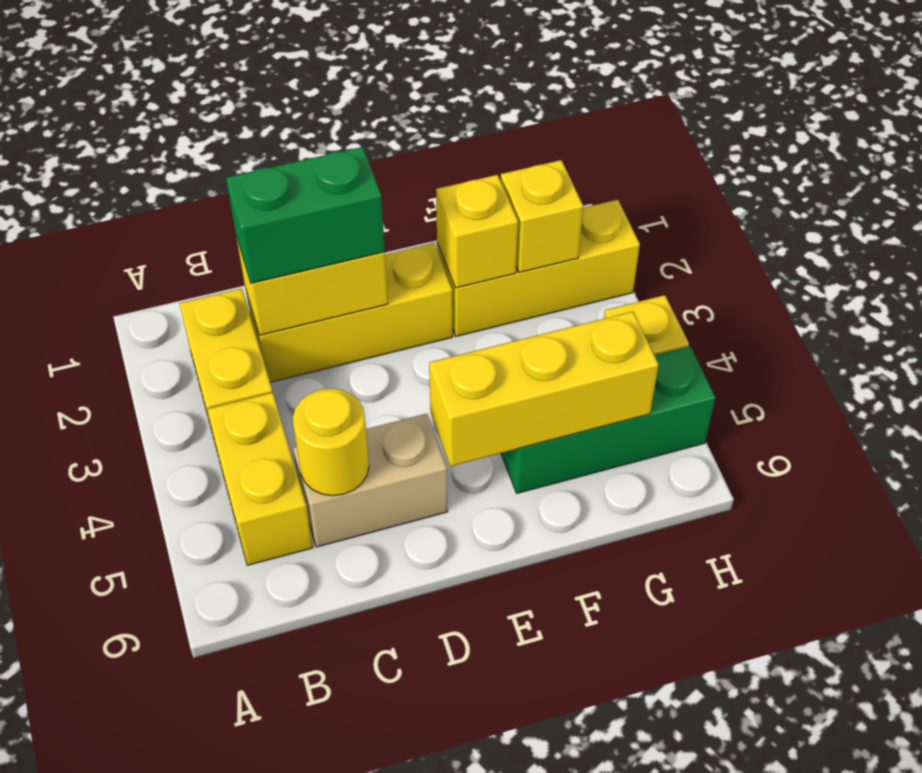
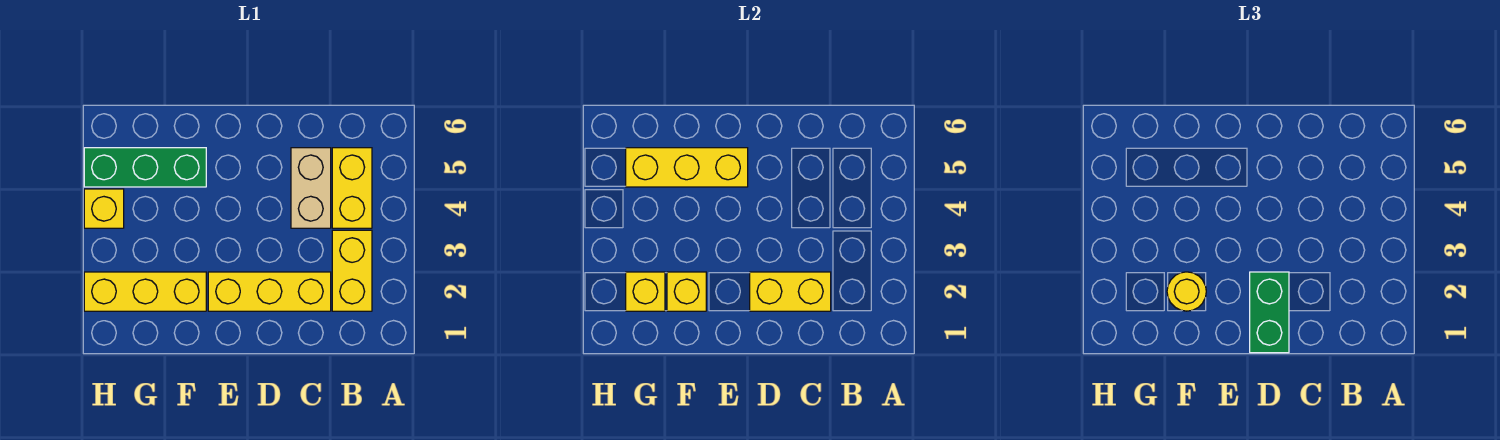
green brick C2:D2 level 3 -> green brick D1:D2 level 3
tan brick C5:D5 level 1 -> tan brick C4:C5 level 1
yellow round brick C5 level 2 -> yellow round brick F2 level 3

